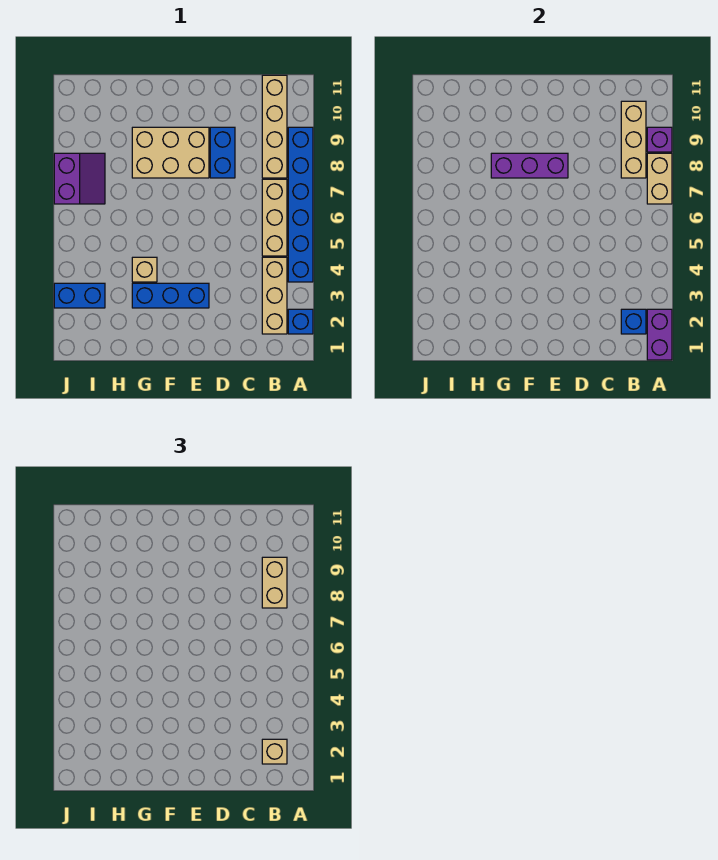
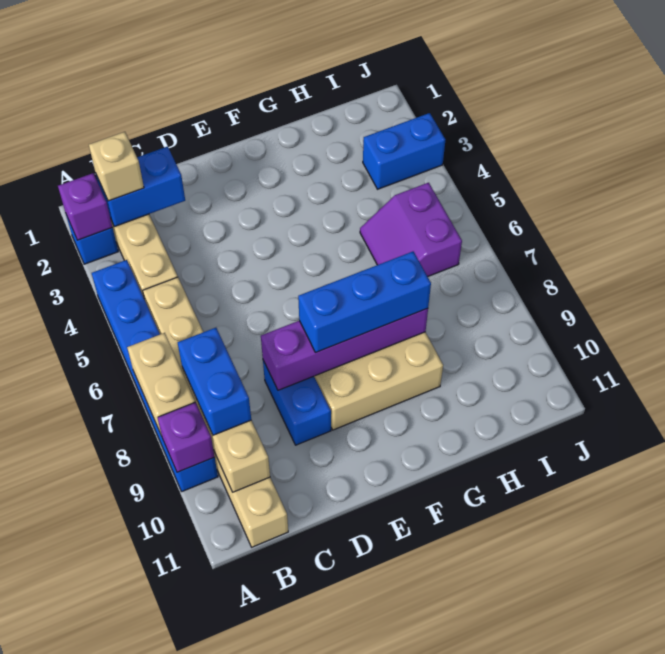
purple brick A1:A2 level 2 -> purple brick A2 level 2
blue brick B2 level 2 -> blue brick B2:C2 level 2
tan brick B8:B9 level 3 -> blue brick B8:B9 level 3
blue brick E3:G3 level 1 -> blue brick E8:G8 level 3
purple brick E8:G8 level 2 -> purple brick D8:G8 level 2
tan brick G4 level 1 -> none
purple slope I7:J8 level 1 top J -> purple slope H5:I6 level 1 top I

